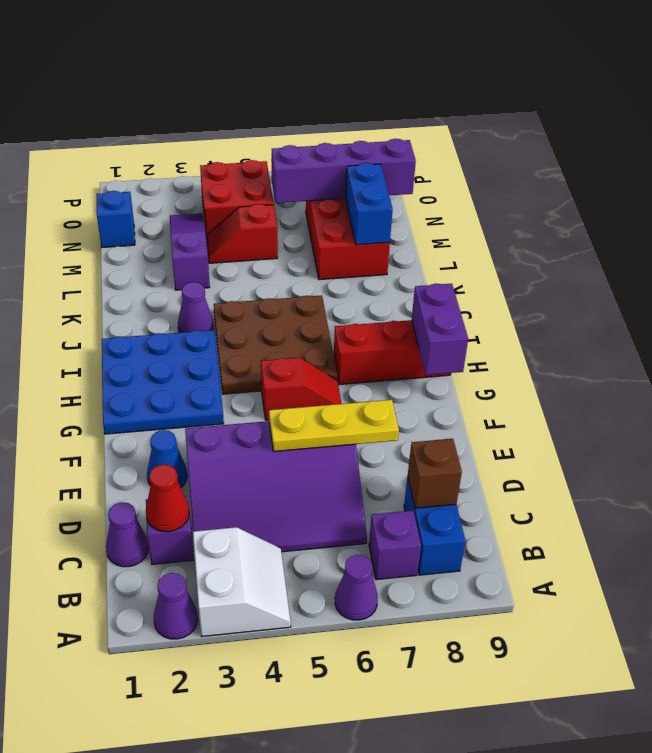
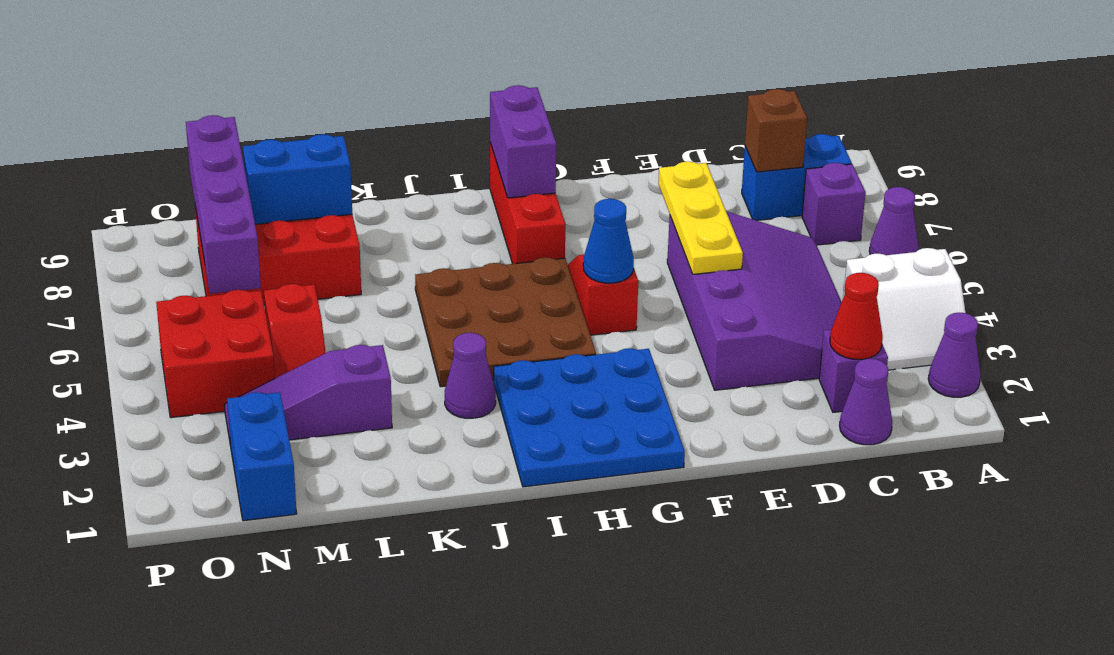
white slope A3:B4 level 1 top 3 -> white slope A3:B4 level 1 top 4
blue cone E2 level 1 -> blue cone G5 level 2
purple brick G9:H9 level 2 -> purple brick H8:H9 level 2
blue brick N1 level 1 -> blue brick N1:N2 level 1

